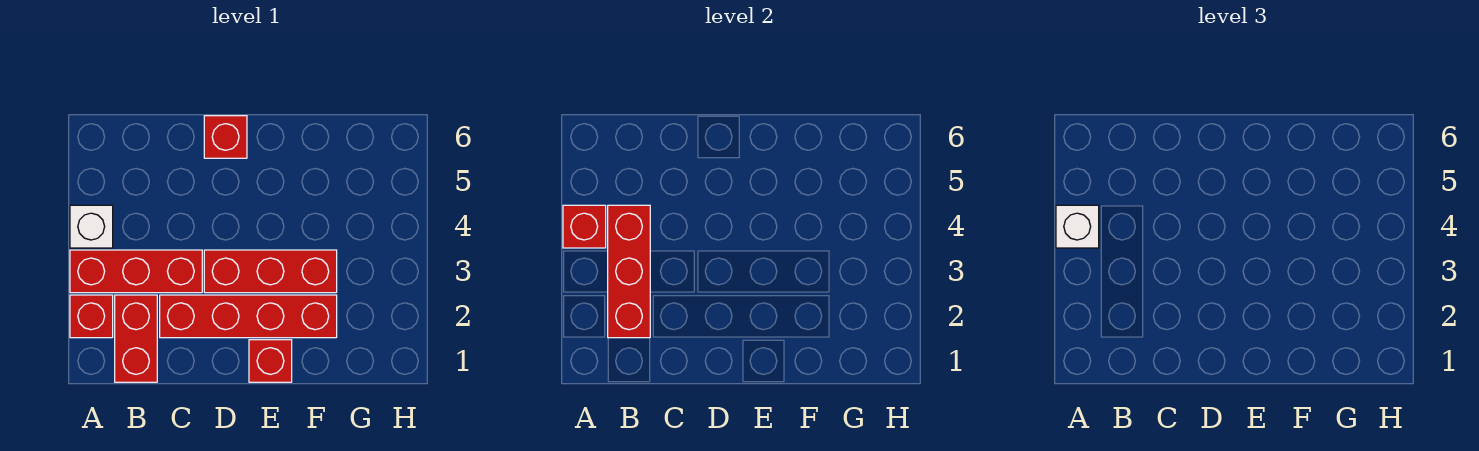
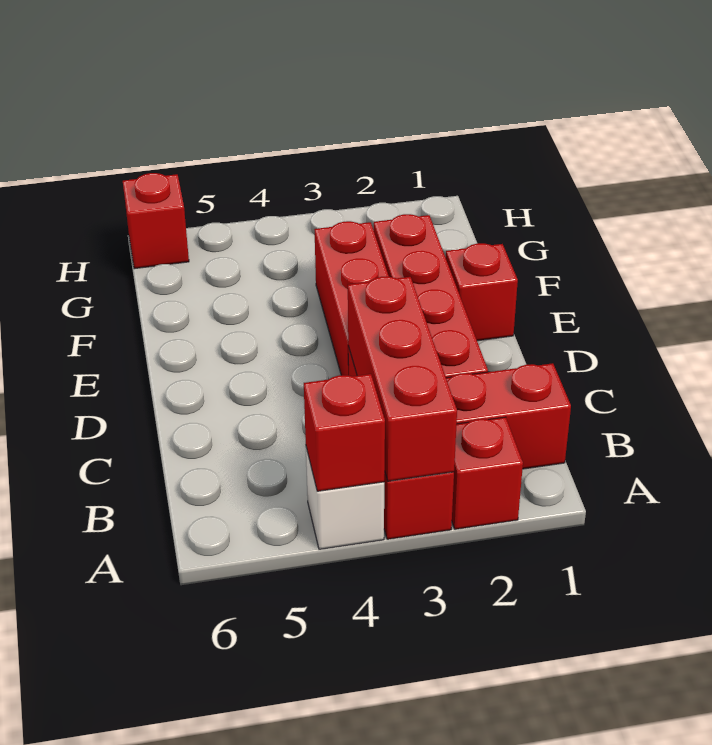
white brick A4 level 3 -> none
red brick B2:B4 level 2 -> red brick A3:C3 level 2
red brick D6 level 1 -> red brick H6 level 1

